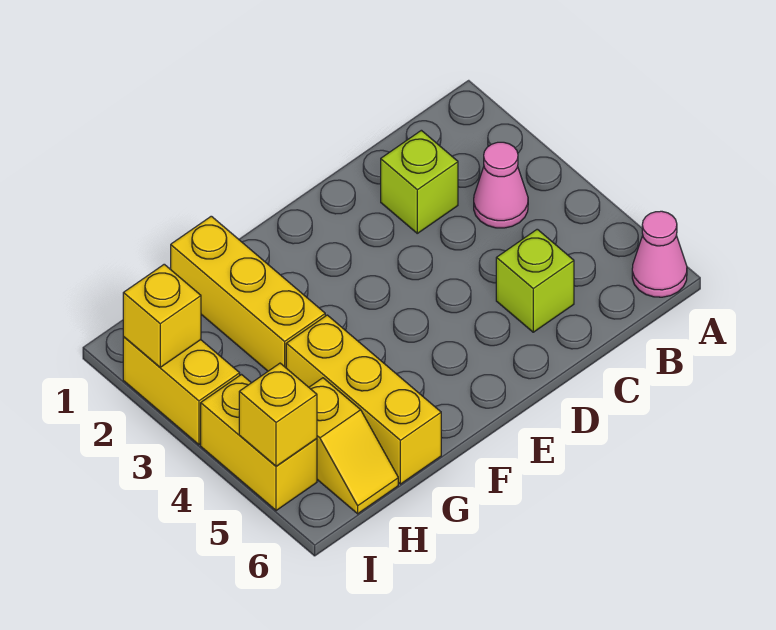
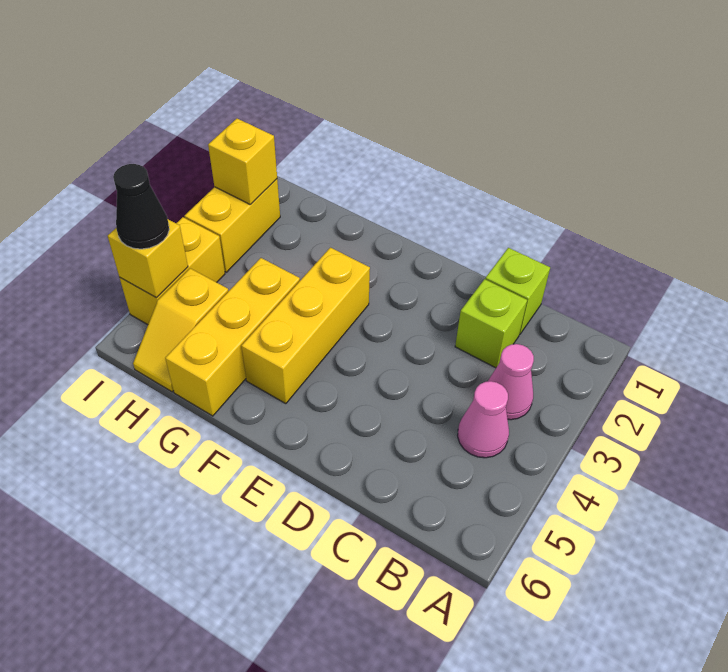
pink cone A6 level 1 -> pink cone B4 level 1
lime brick C5 level 1 -> lime brick C1 level 1
yellow brick G1:G3 level 1 -> yellow brick F3:F5 level 1
none -> black cone I5 level 3

